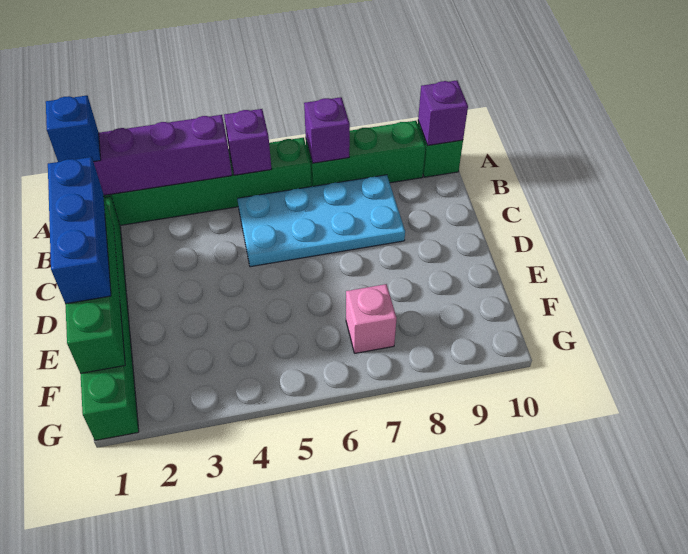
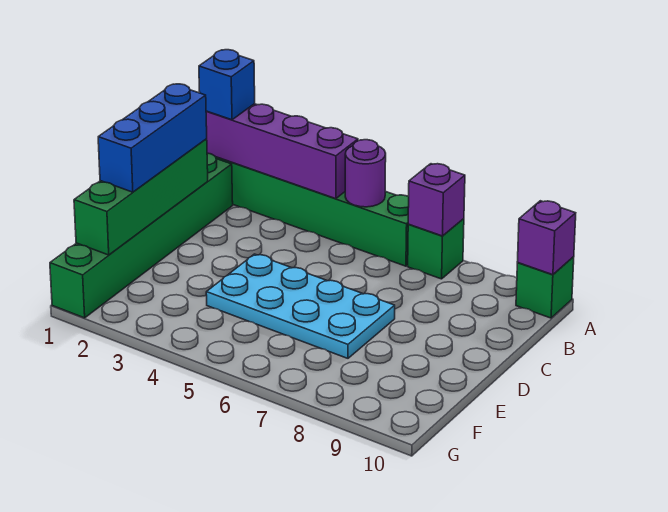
purple brick A5 level 2 -> purple round brick A5 level 2
green brick A7:A9 level 1 -> green brick A7 level 1
cyan plate B5:C8 level 1 -> cyan plate D4:E7 level 1
pink brick F7 level 1 -> none

